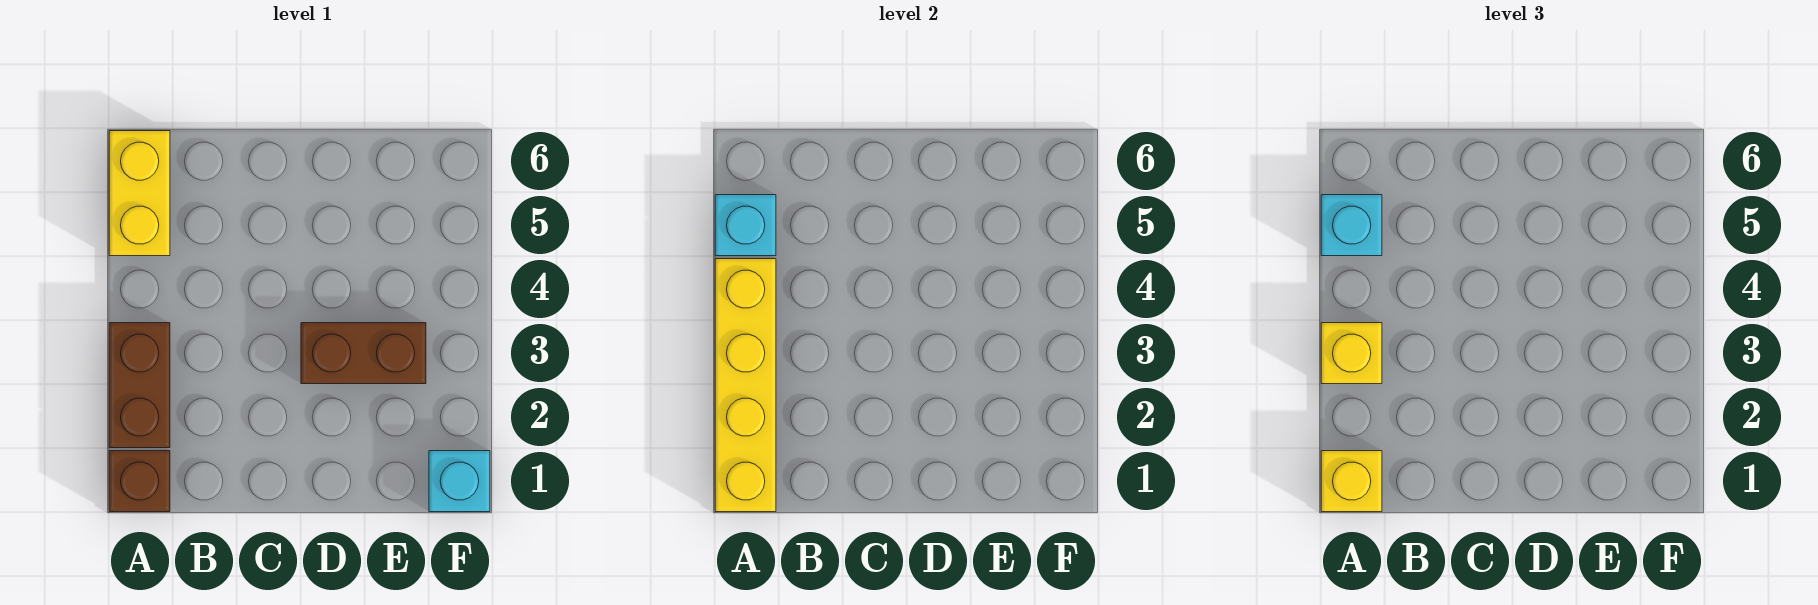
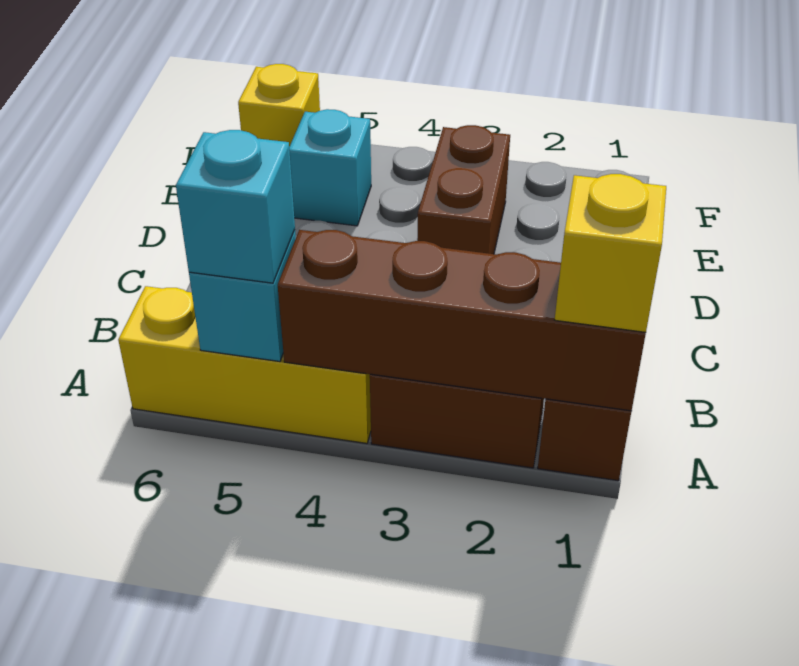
yellow brick A1:A4 level 2 -> brown brick A1:A4 level 2
yellow brick A3 level 3 -> yellow brick F6 level 1
yellow brick A5:A6 level 1 -> yellow brick A4:A6 level 1
cyan brick F1 level 1 -> cyan brick E5 level 1

